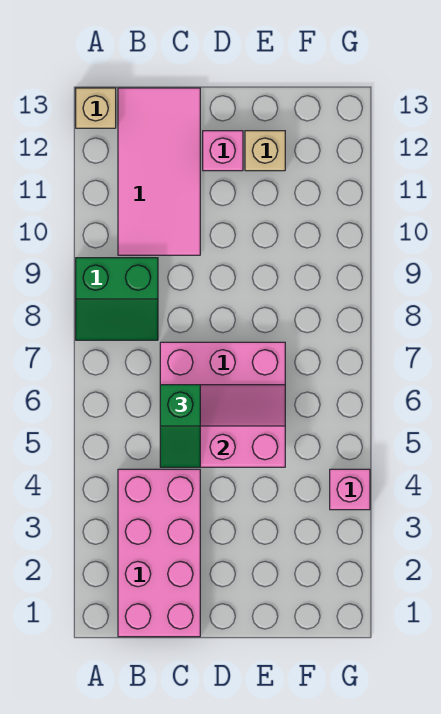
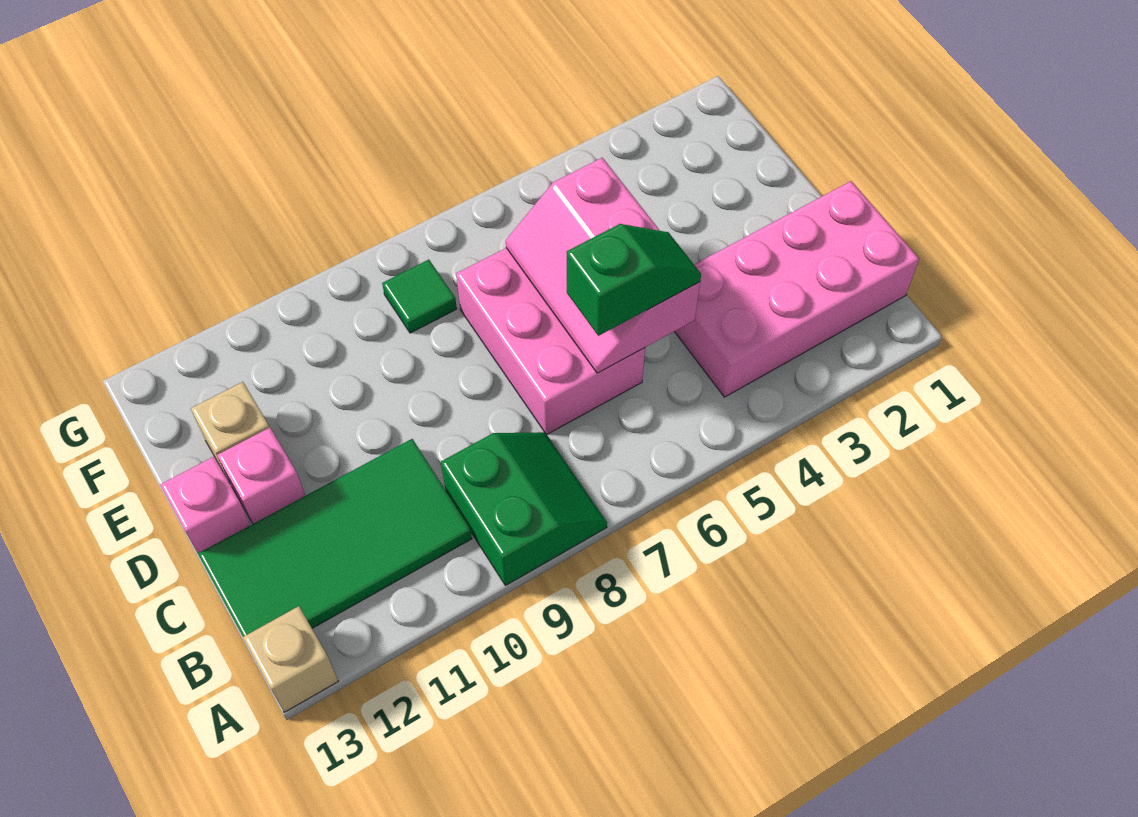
pink tile B10:C13 level 1 -> green tile B10:C13 level 1
none -> green tile F8 level 1
pink brick G4 level 1 -> pink brick D13 level 1

